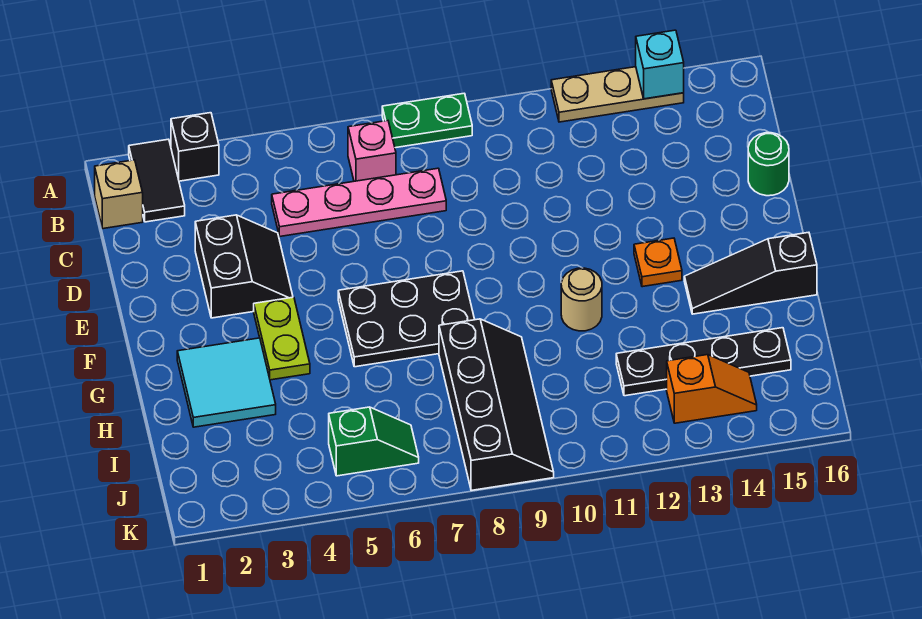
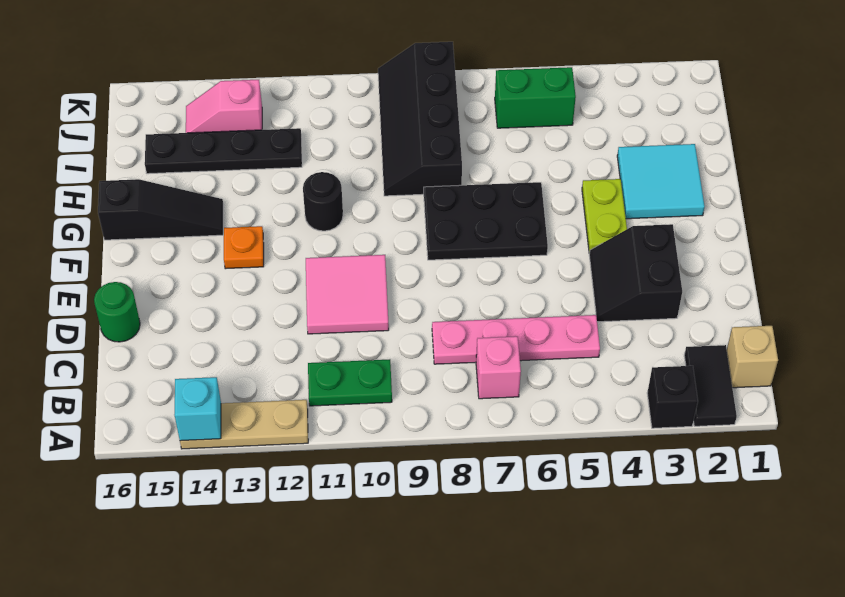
green plate A8:A9 level 1 -> green plate B10:B11 level 1
none -> pink tile D10:E11 level 1
tan round brick G11 level 1 -> black round brick G11 level 1
green slope J5:J6 level 1 top 5 -> green brick J5:J6 level 1
orange slope J13:J14 level 1 top 13 -> pink slope J13:J14 level 1 top 13

